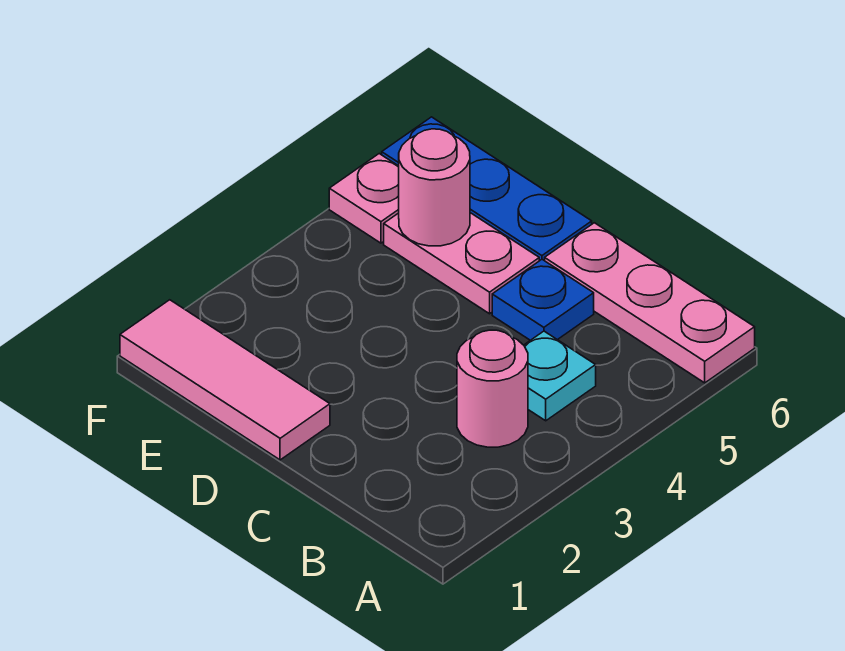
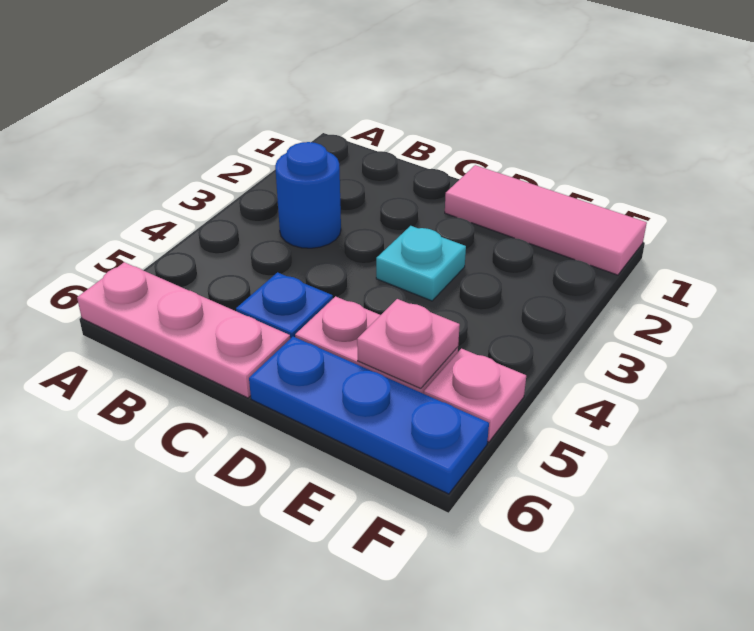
pink round brick B3 level 1 -> blue round brick B3 level 1
cyan plate B4 level 1 -> cyan plate D3 level 1
pink round brick E5 level 2 -> pink plate E5 level 2

